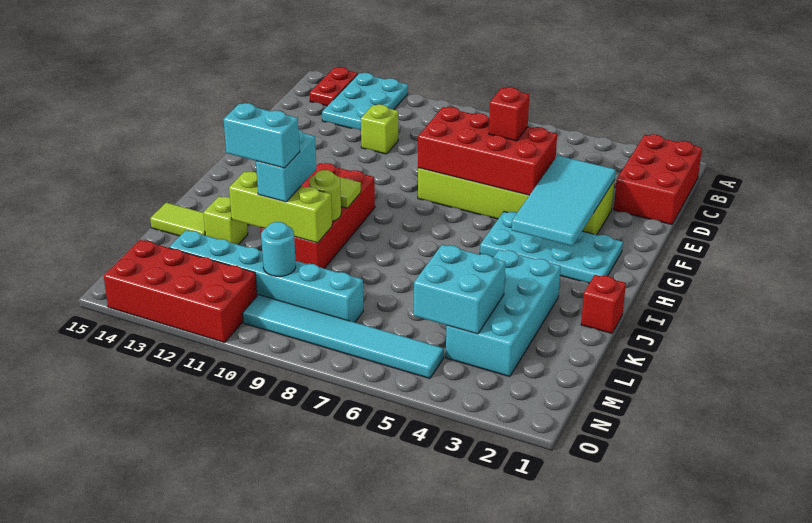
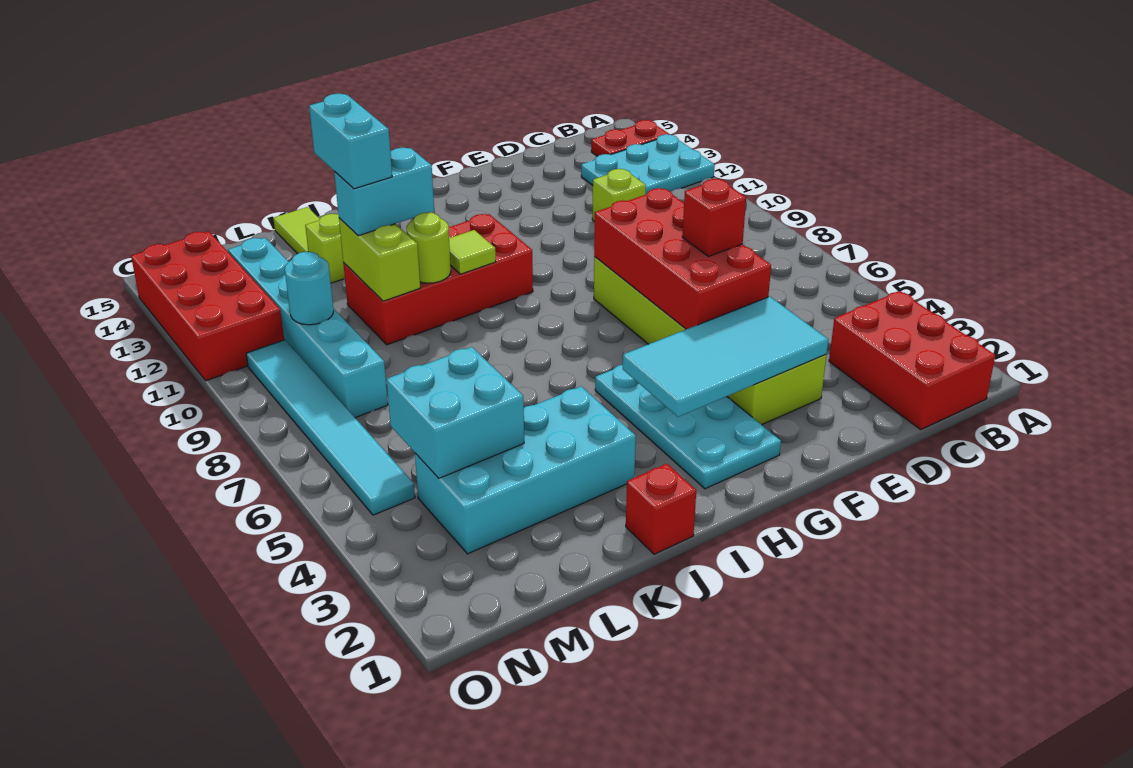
red brick B1:D2 level 1 -> red brick B1:C3 level 1
lime brick K10:K12 level 2 -> lime brick K10:K11 level 2

